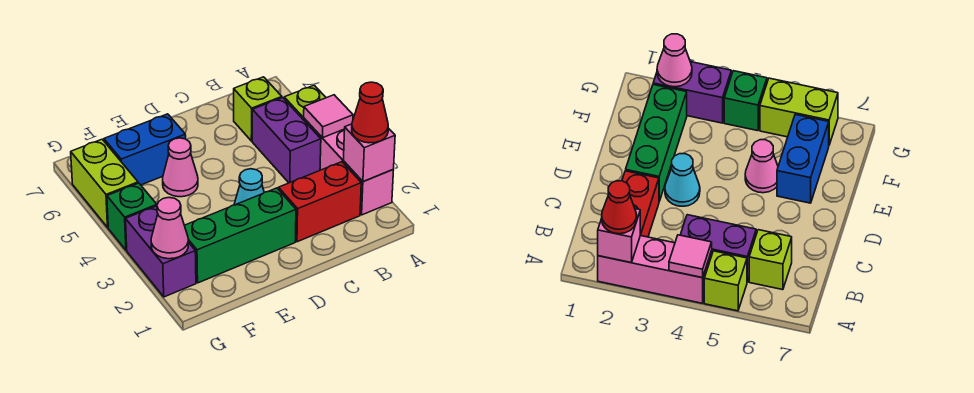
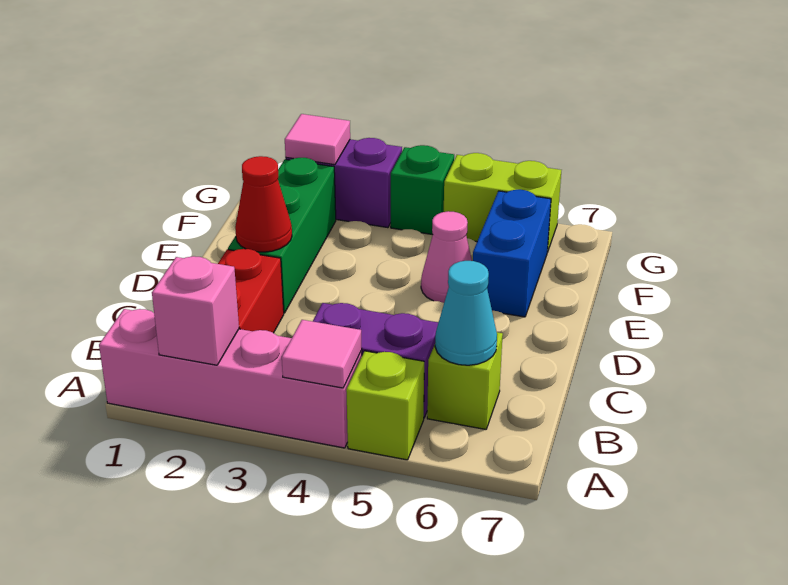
pink brick A2:A4 level 1 -> pink brick A1:A4 level 1
red cone A2 level 3 -> red cone D2 level 2
cyan cone D3 level 1 -> cyan cone B6 level 2
pink cone G2 level 2 -> pink tile G2 level 2

